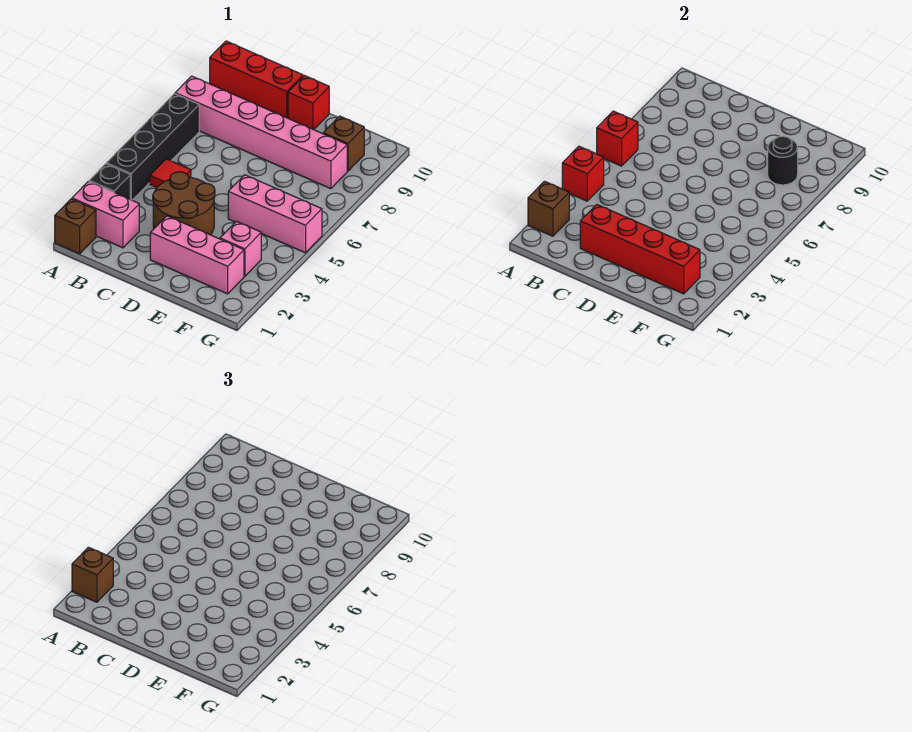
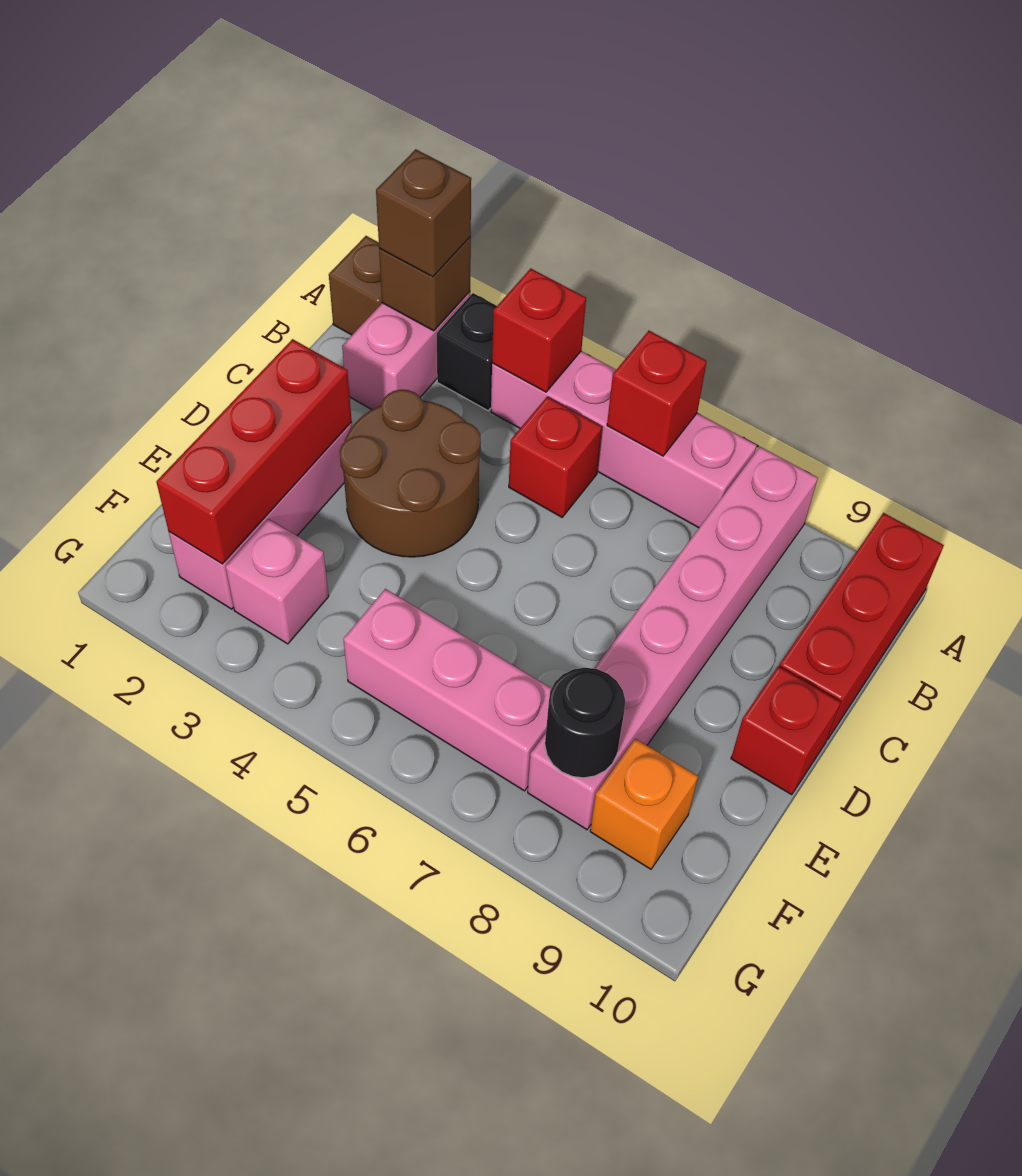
black brick A4:A7 level 1 -> pink brick A4:A7 level 1
red tile B5 level 1 -> red brick B5 level 1
red brick C2:F2 level 2 -> red brick D2:F2 level 2
pink brick E5:G5 level 1 -> pink brick F5:F7 level 1
brown brick F9 level 1 -> orange brick F9 level 1

